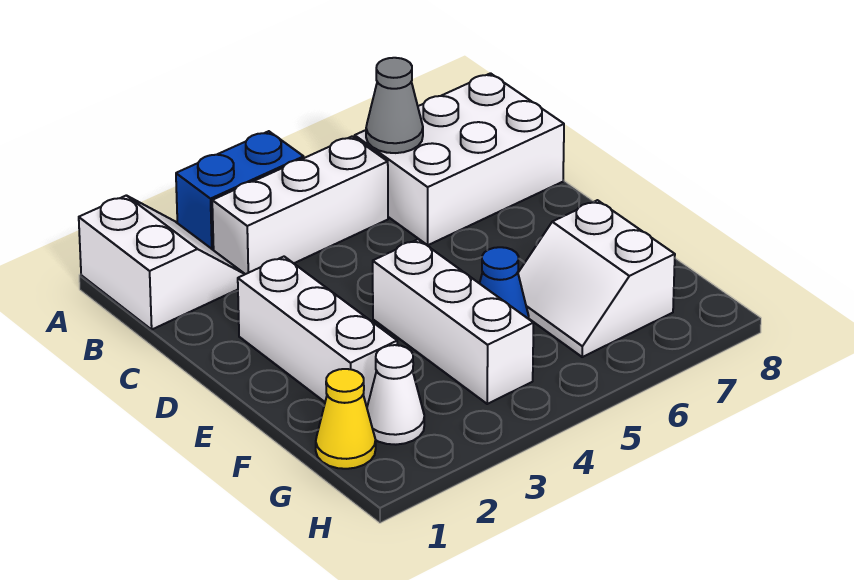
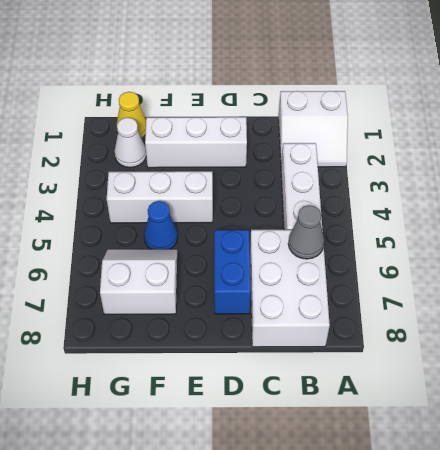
blue brick A3:A4 level 1 -> blue brick D6:D7 level 1

